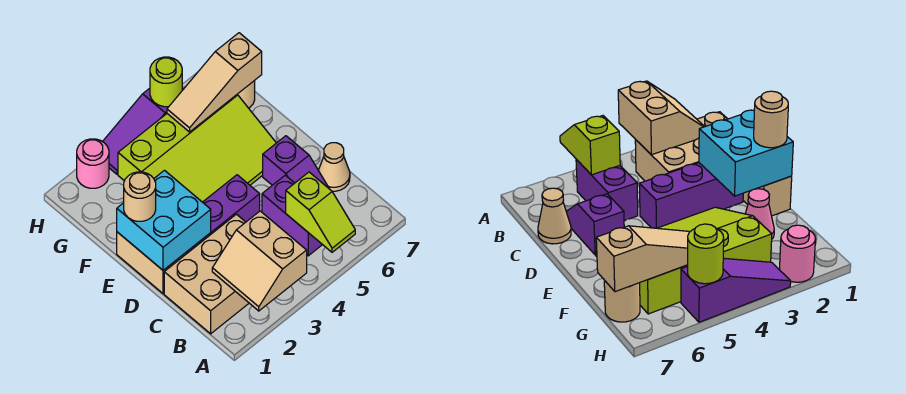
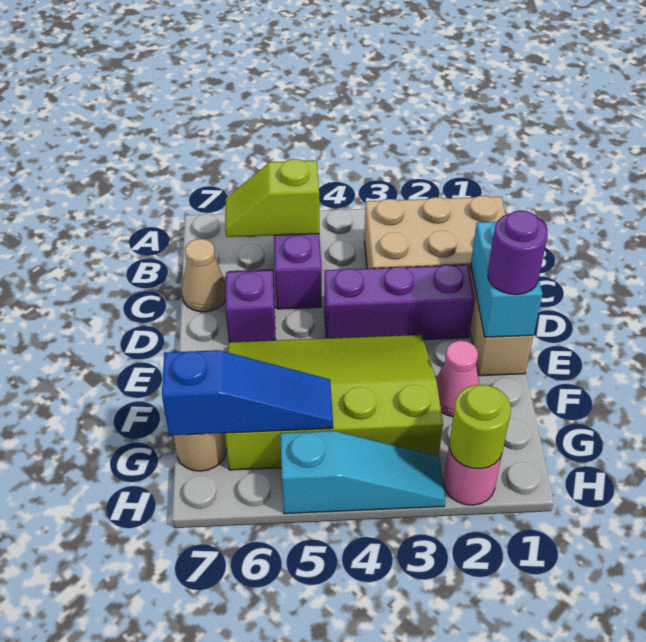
tan slope A2:B3 level 2 top 3 -> none
lime slope A5:B5 level 2 top B -> lime slope B5:B6 level 2 top 5
cyan brick D1:E2 level 2 -> cyan brick D1:E1 level 2
tan round brick E1 level 3 -> purple round brick E1 level 3
tan slope G5:G7 level 2 top 7 -> blue slope G5:G7 level 2 top 7
purple slope H3:H5 level 1 top 5 -> cyan slope H3:H5 level 1 top 5
lime round brick H5 level 2 -> lime round brick H2 level 2

